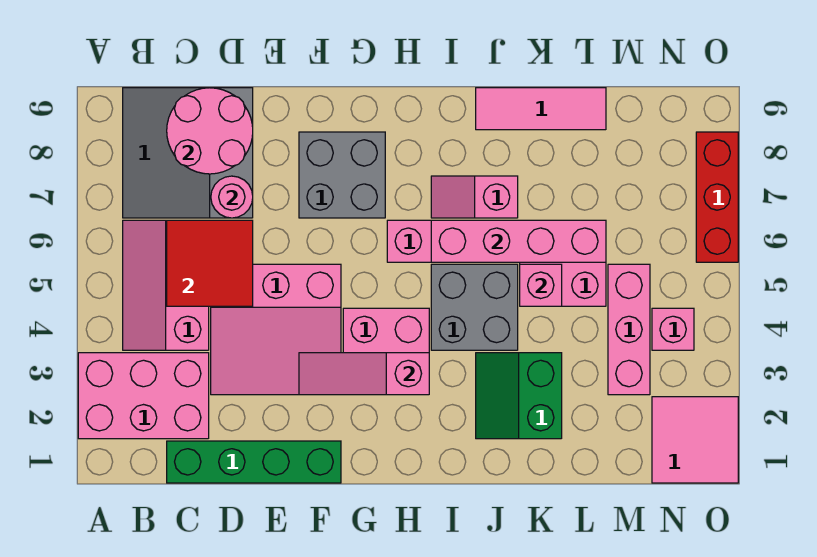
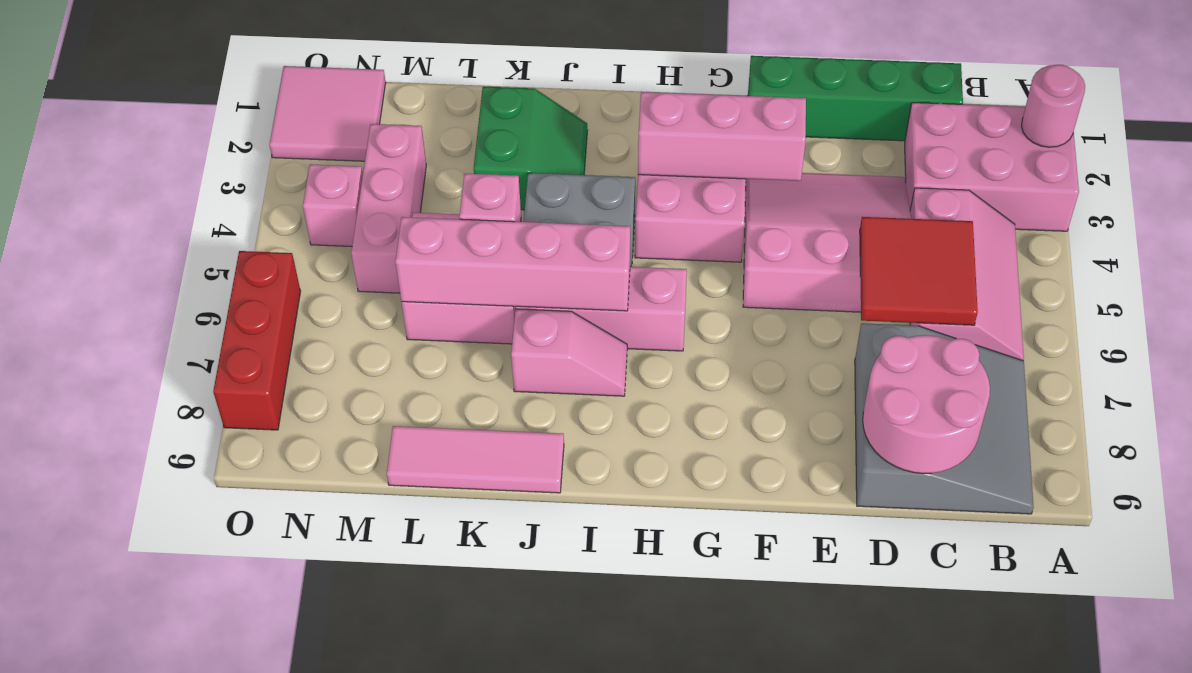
pink round brick D7 level 2 -> pink round brick A2 level 2
pink slope F3:H3 level 2 top H -> pink brick F3:H3 level 2
grey brick F7:G8 level 1 -> none

